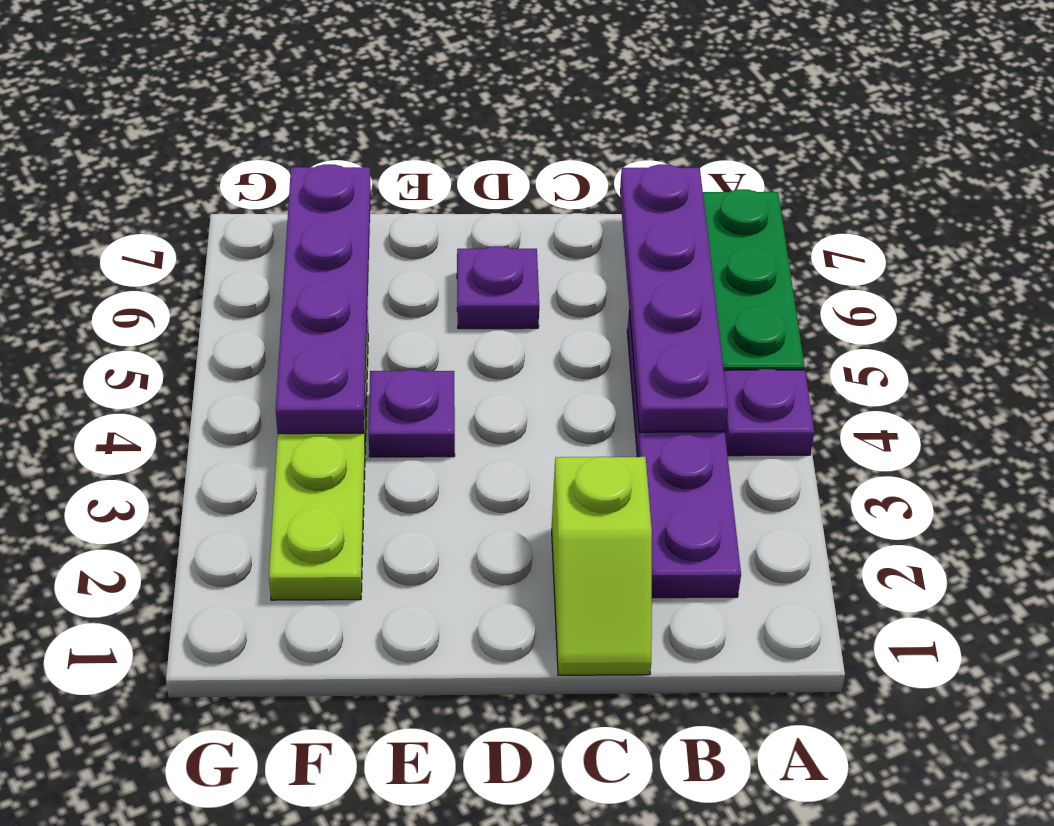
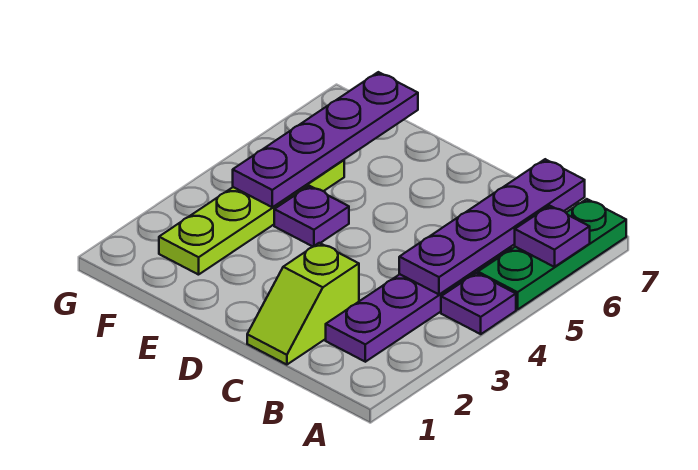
purple plate D6 level 1 -> purple plate A6 level 2

